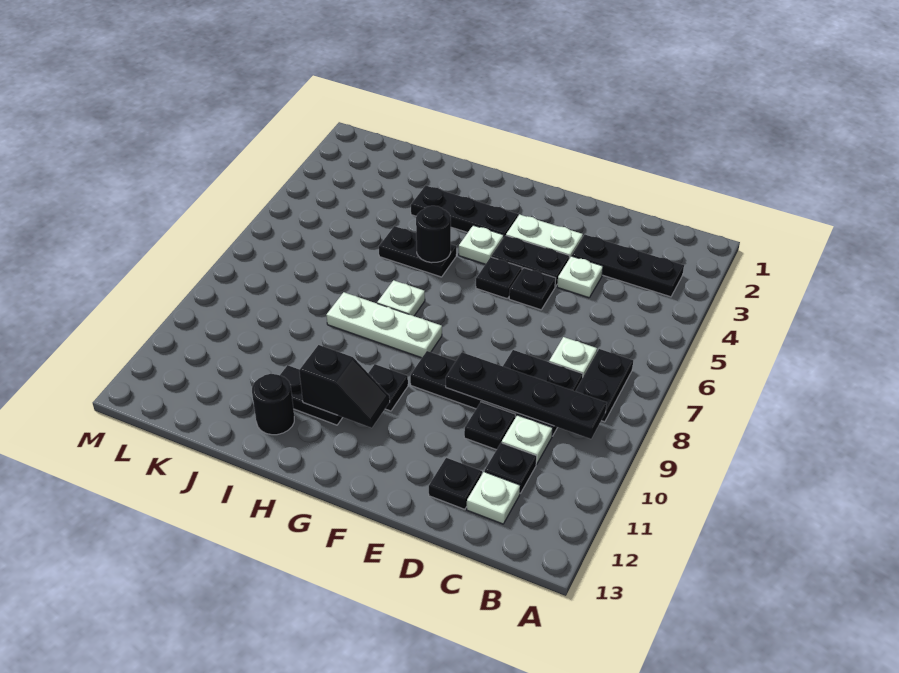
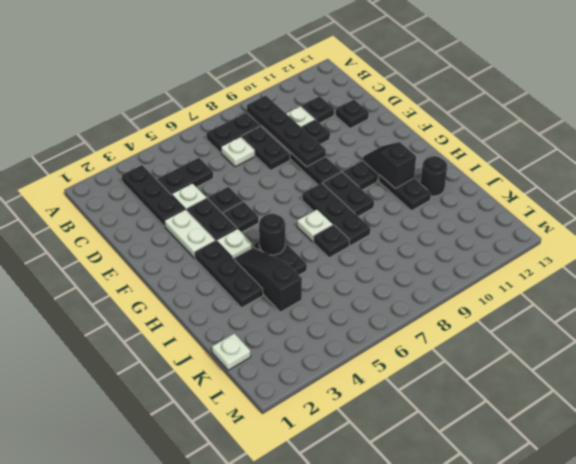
none -> black plate C4:C5 level 1
white plate C12 level 1 -> white plate K1 level 1
white plate G8:I8 level 1 -> black plate G8:I8 level 1
none -> black plate G9:H9 level 1
none -> black slope H4:J4 level 1 top J
none -> black plate I7 level 1

